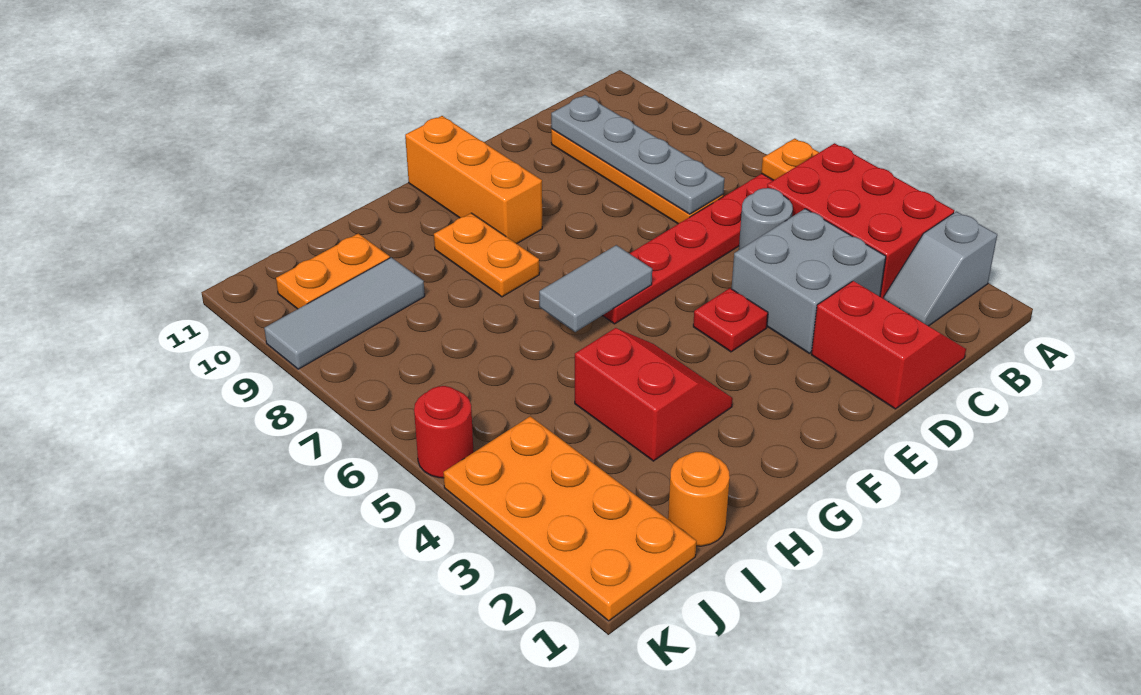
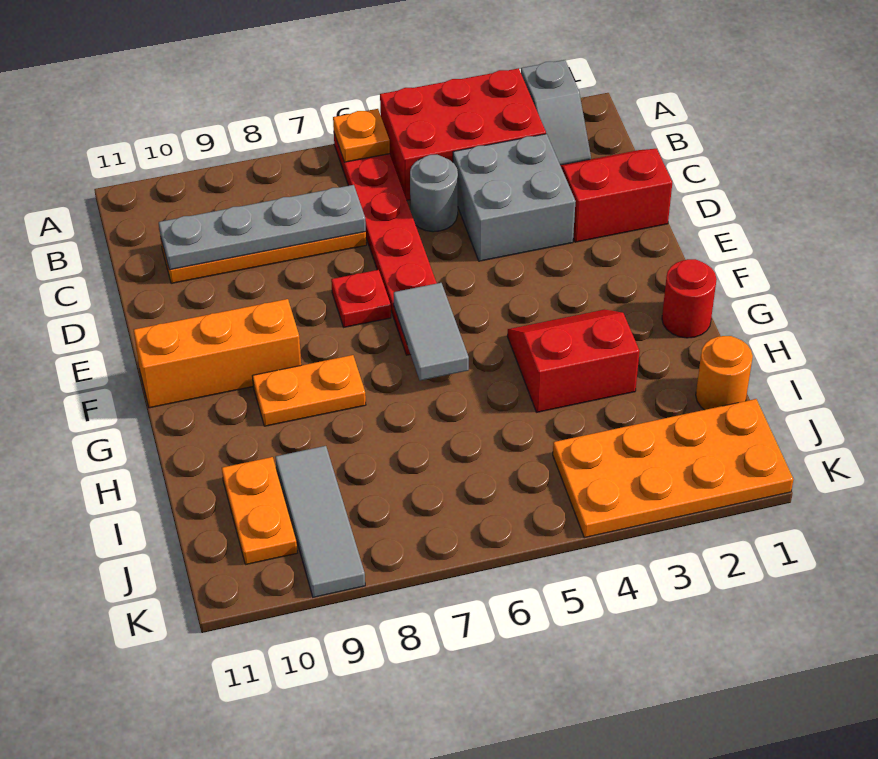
red plate E4 level 1 -> red plate E7 level 1
red round brick K5 level 1 -> red round brick G1 level 1

